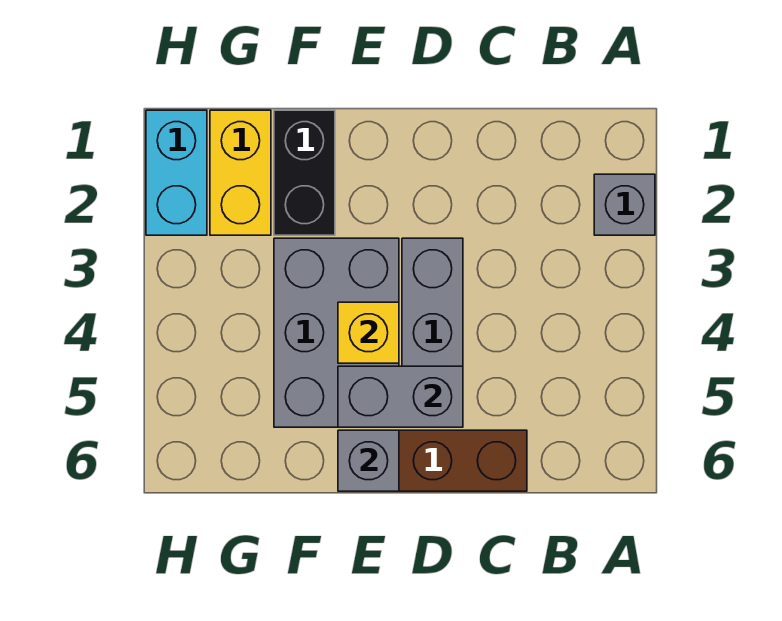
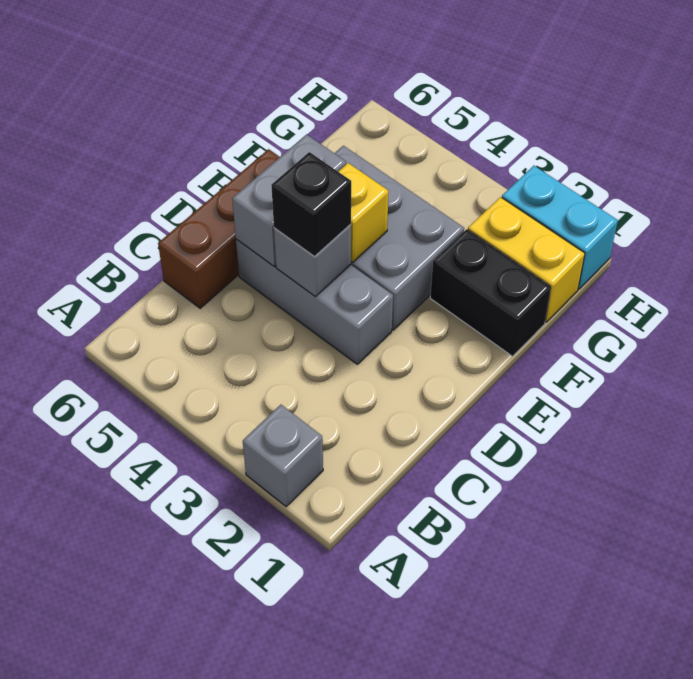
none -> black brick D4 level 3
grey brick E6 level 2 -> grey brick D4 level 2

